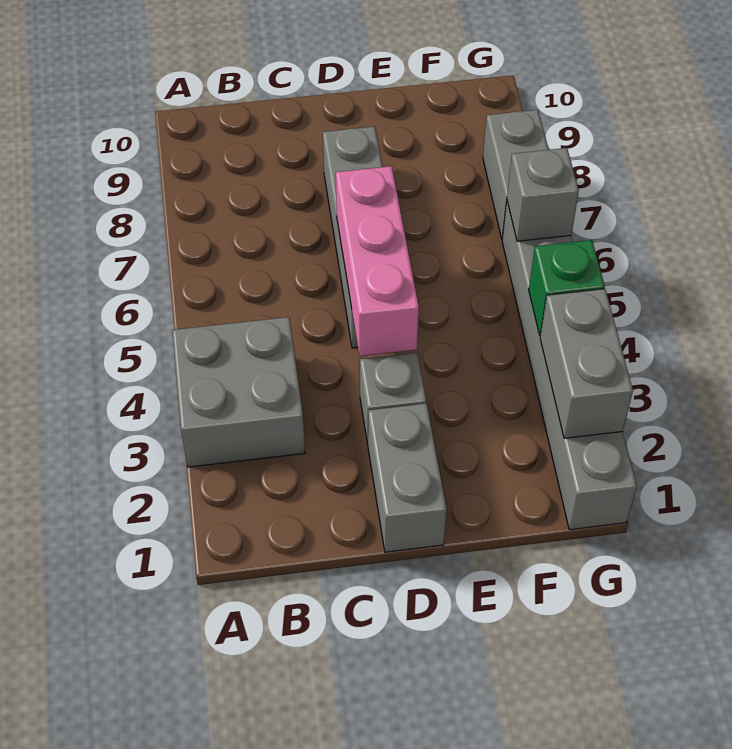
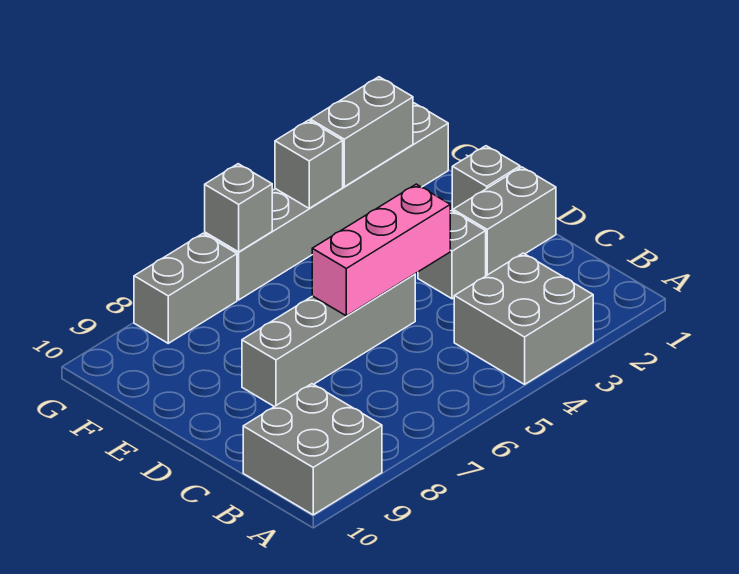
none -> grey brick A9:B10 level 1
none -> grey brick E1 level 1
green brick G4 level 2 -> grey brick G4 level 2

